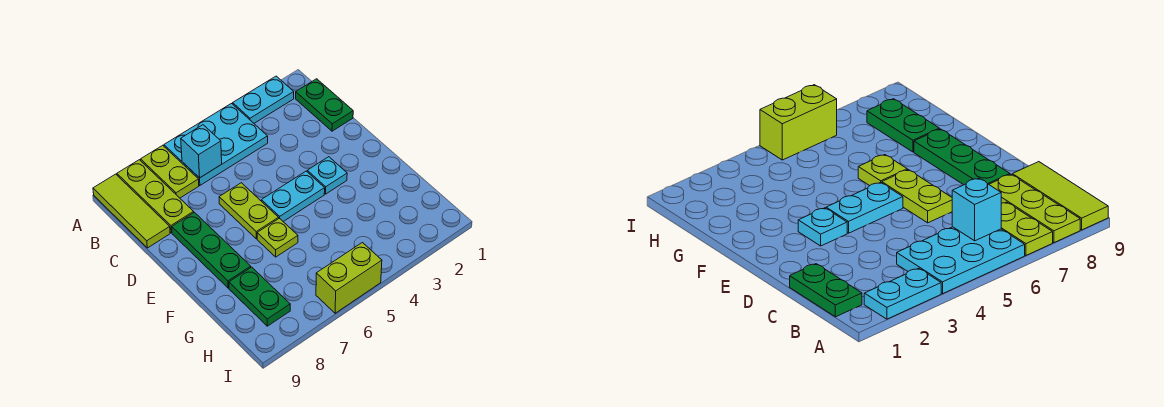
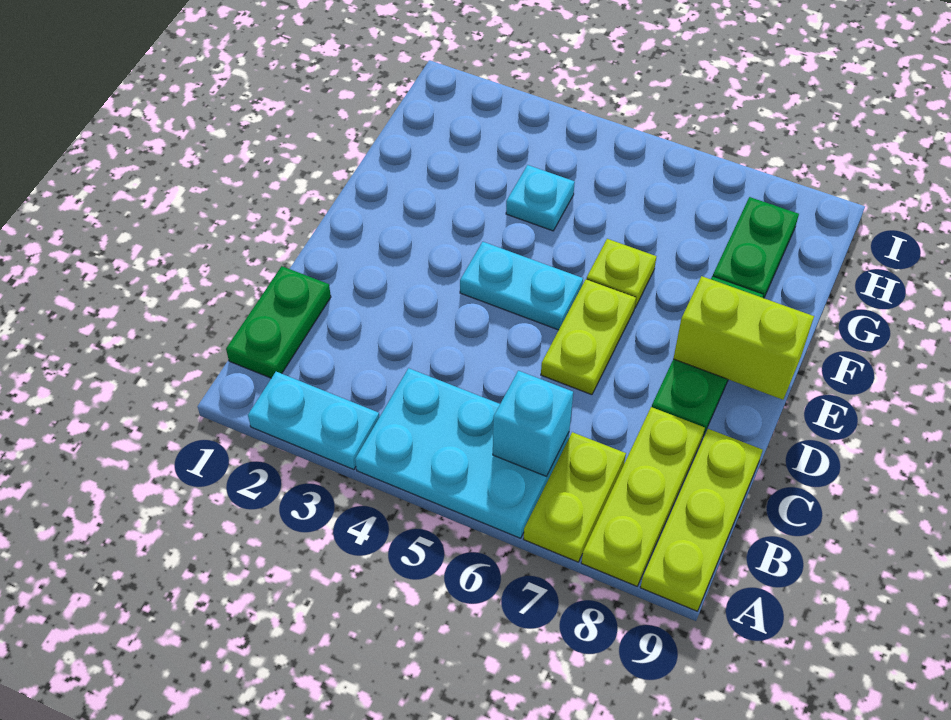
lime tile A9:C9 level 1 -> lime plate A9:C9 level 1
cyan plate E3 level 1 -> cyan plate G4 level 1
lime brick I5:I6 level 1 -> lime brick E8:E9 level 2

